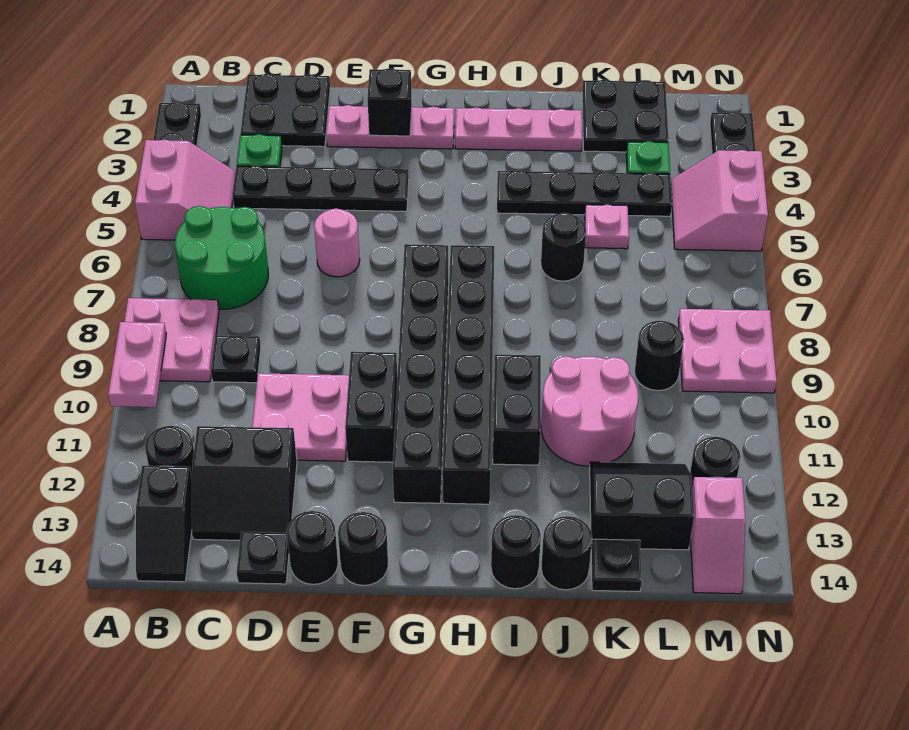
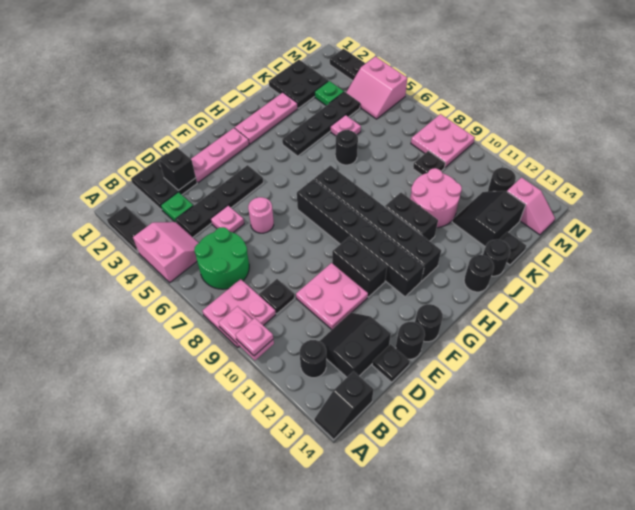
none -> pink plate A10 level 3
black slope B13:B14 level 1 top 13 -> black slope A14:B14 level 1 top B
black slope C12:D13 level 1 top 12 -> black slope C12:D13 level 1 top 13
none -> pink plate D5 level 1
black brick F2 level 2 -> black brick D2 level 2
black round brick L9 level 1 -> black plate L9 level 1

